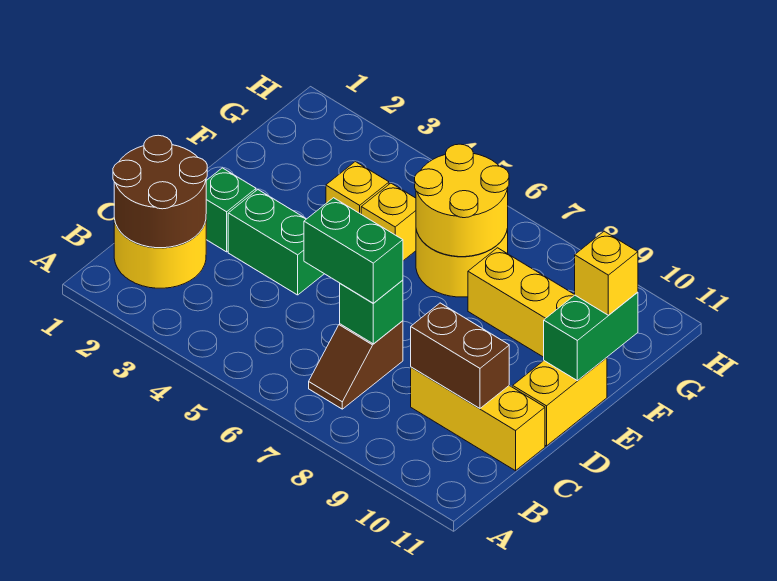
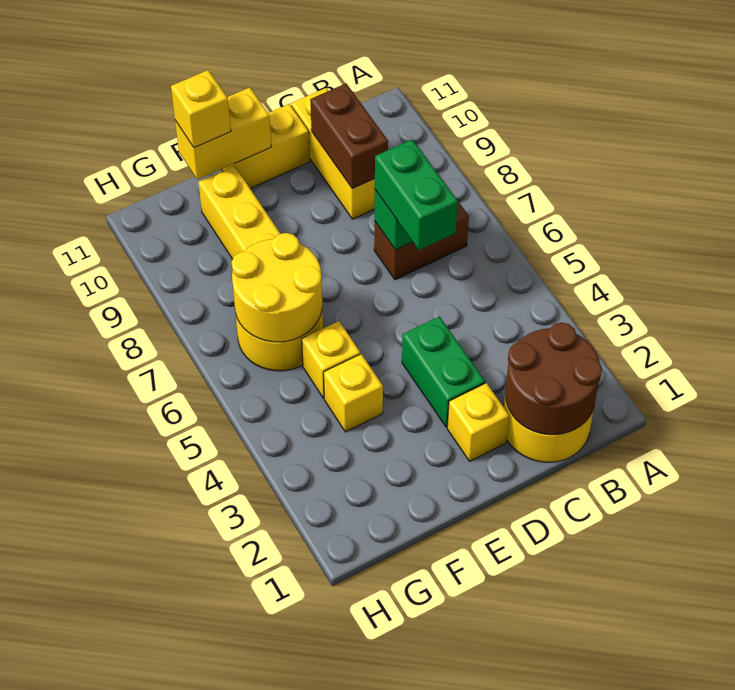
brown slope B7:C7 level 1 top C -> brown brick B7:C7 level 1
green brick D2 level 1 -> yellow brick D2 level 1
green brick E11:F11 level 2 -> yellow brick E11:F11 level 2

